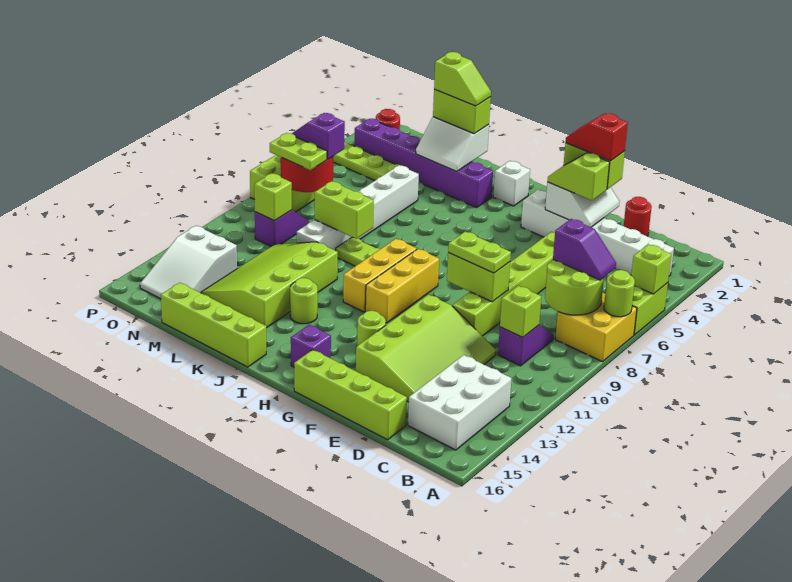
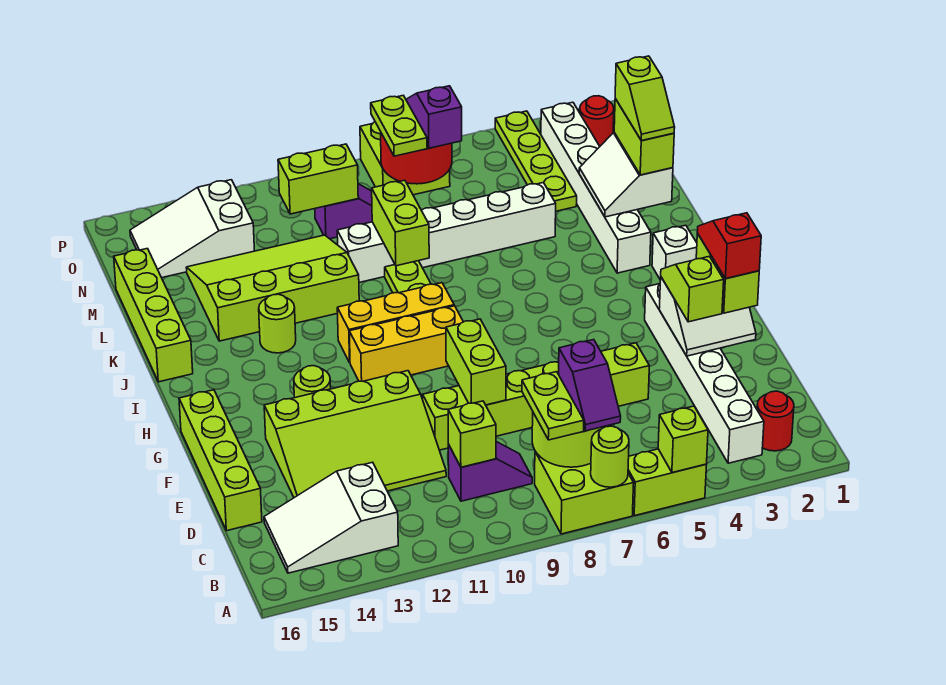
yellow brick A7:B8 level 1 -> lime brick A7:B8 level 1
white brick B13:C15 level 1 -> white slope B13:C15 level 1 top 13
red round brick D1 level 1 -> red round brick B2 level 1
lime plate E9:F9 level 3 -> lime plate B8:C8 level 3
purple brick H15 level 1 -> none
purple brick J3:O3 level 1 -> white brick J3:O3 level 1
lime brick N10 level 2 -> lime brick N10:N11 level 2

